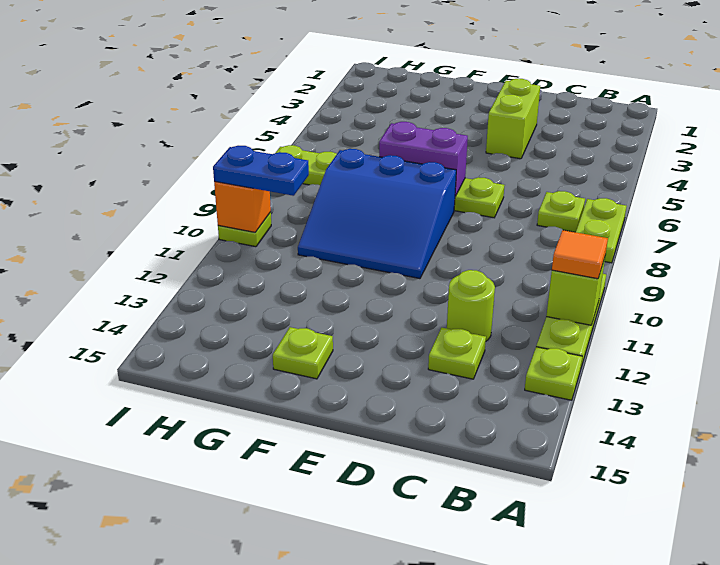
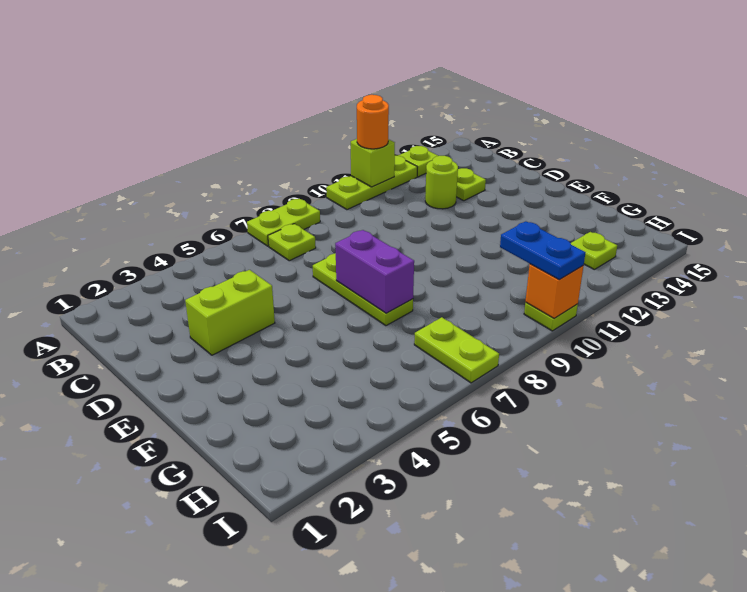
orange tile A11 level 3 -> orange round brick A11 level 3
blue slope E8:G10 level 1 top 8 -> none
lime plate F14 level 1 -> lime plate H13 level 1

